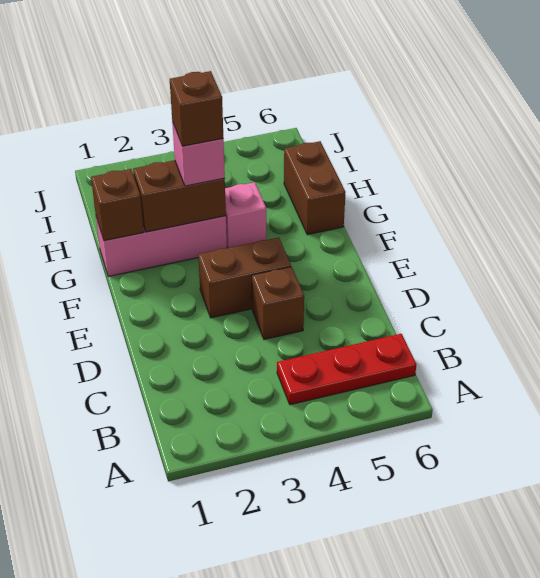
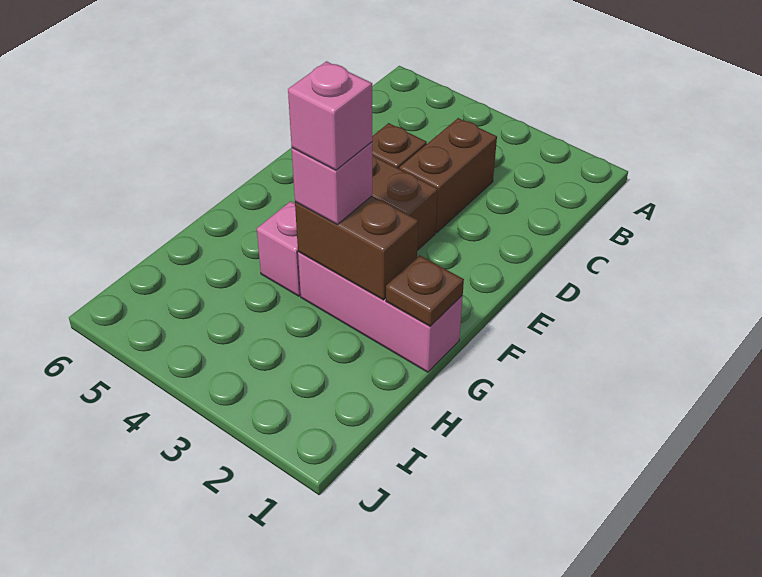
red plate B4:B6 level 1 -> none
brown brick G1 level 2 -> brown plate G1 level 2
brown brick G3 level 4 -> pink brick G3 level 4
brown brick G6:H6 level 1 -> brown brick C3:D3 level 1

